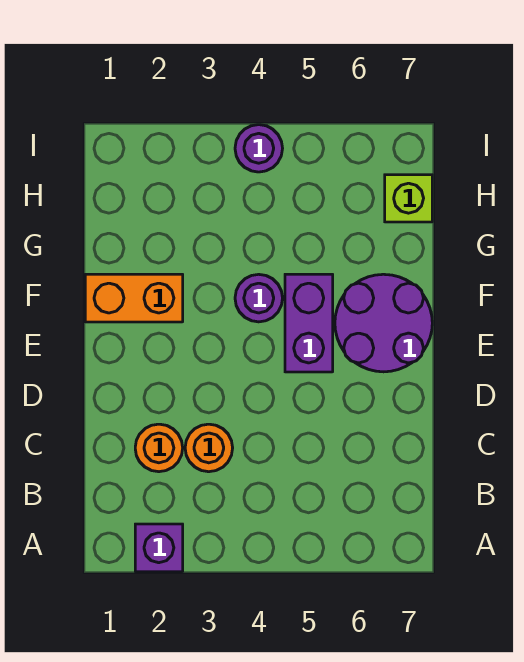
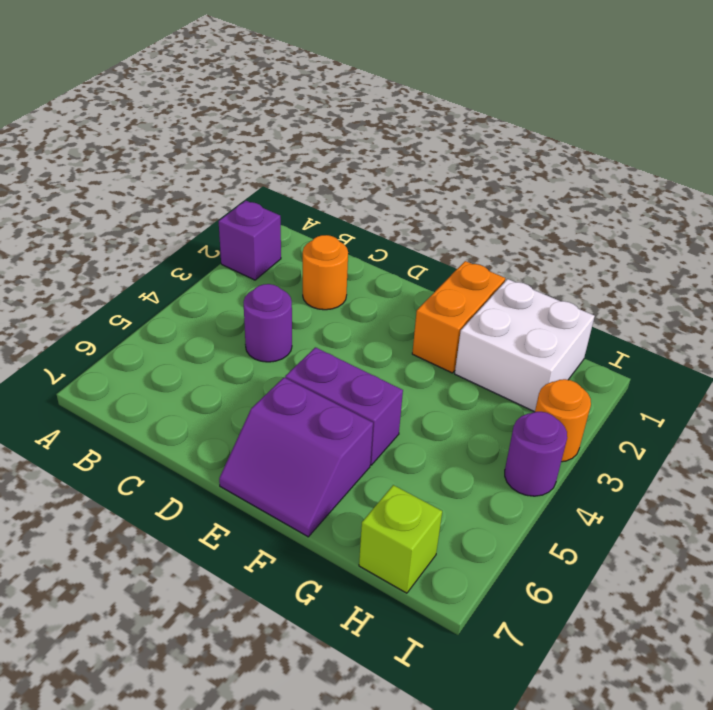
orange round brick C3 level 1 -> orange round brick I3 level 1
purple round brick E6:F7 level 1 -> purple slope E6:F7 level 1 top 6
purple round brick F4 level 1 -> purple round brick C4 level 1
none -> white brick G1:H2 level 1

